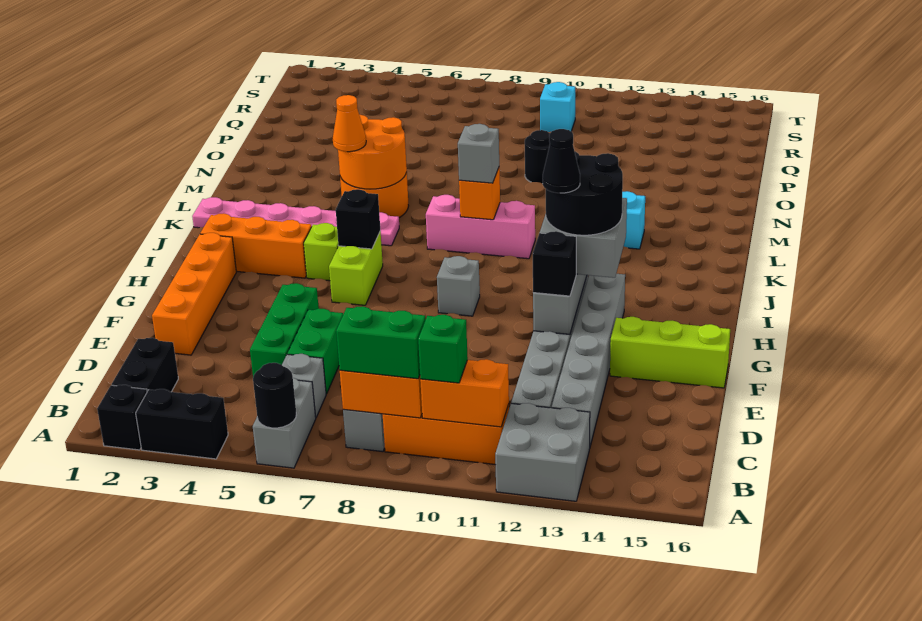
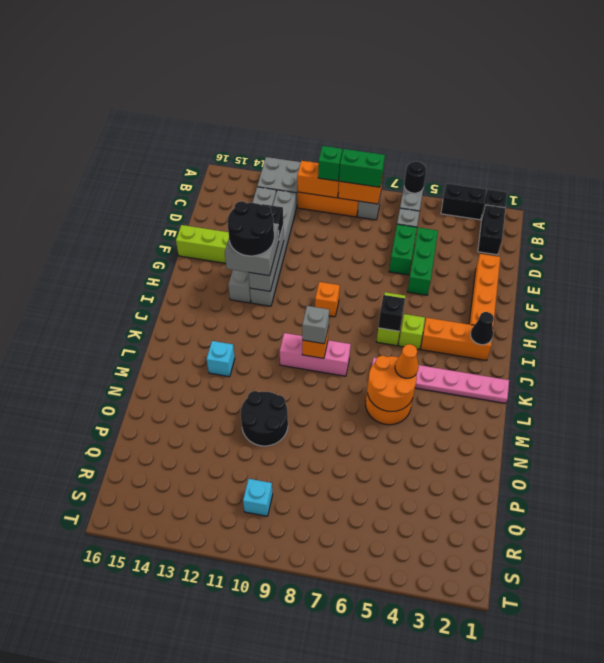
black cone G12 level 5 -> black cone I2 level 2
grey brick H9 level 1 -> orange brick H9 level 1
black round brick O10 level 1 -> black round brick N10:O11 level 1

